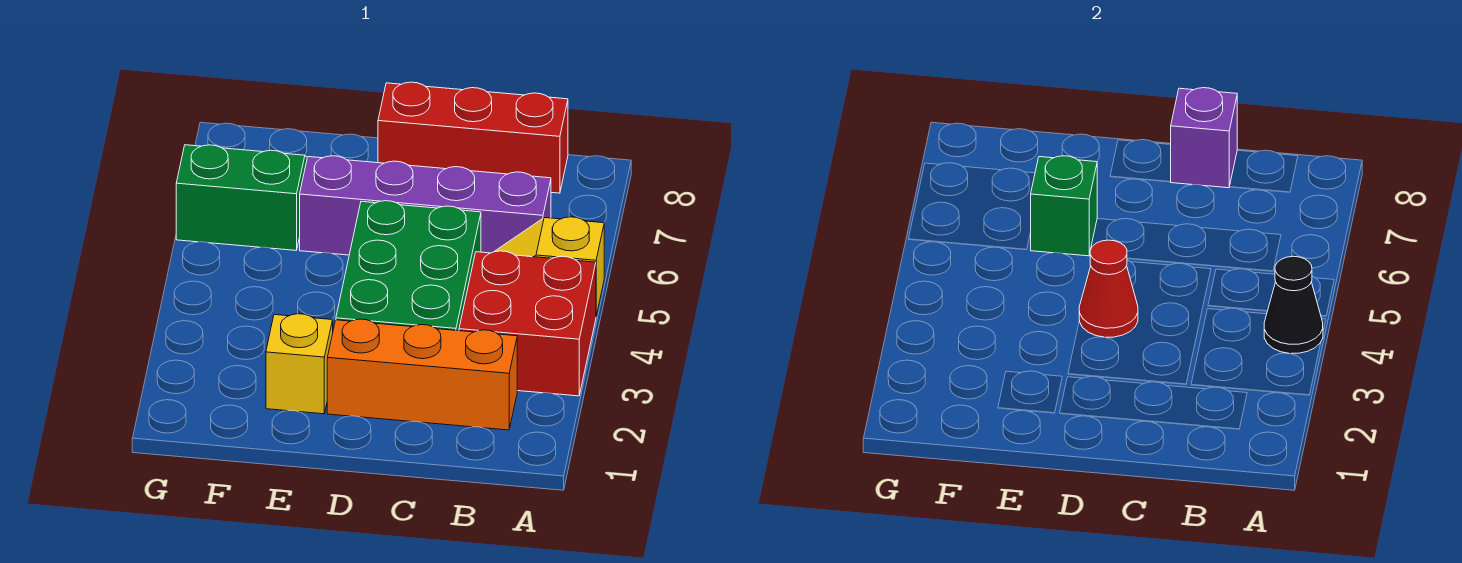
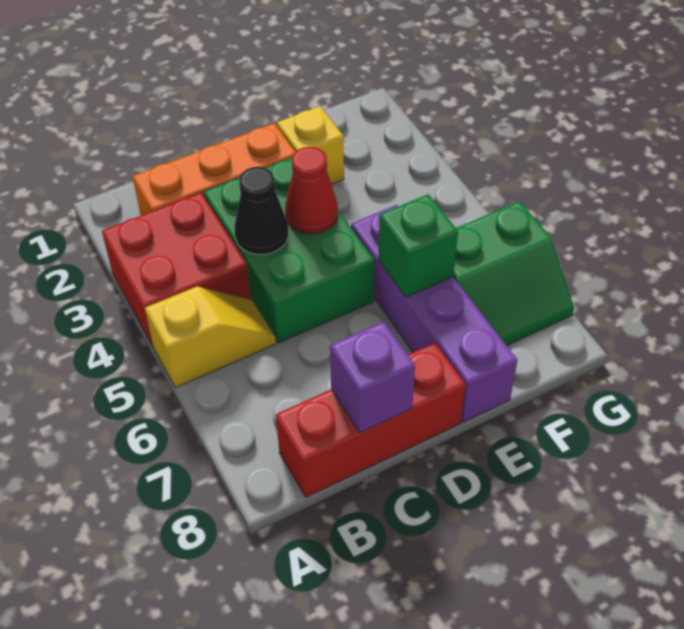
black cone A4 level 2 -> black cone C4 level 2
purple brick B6:E6 level 1 -> purple brick E5:E8 level 1

